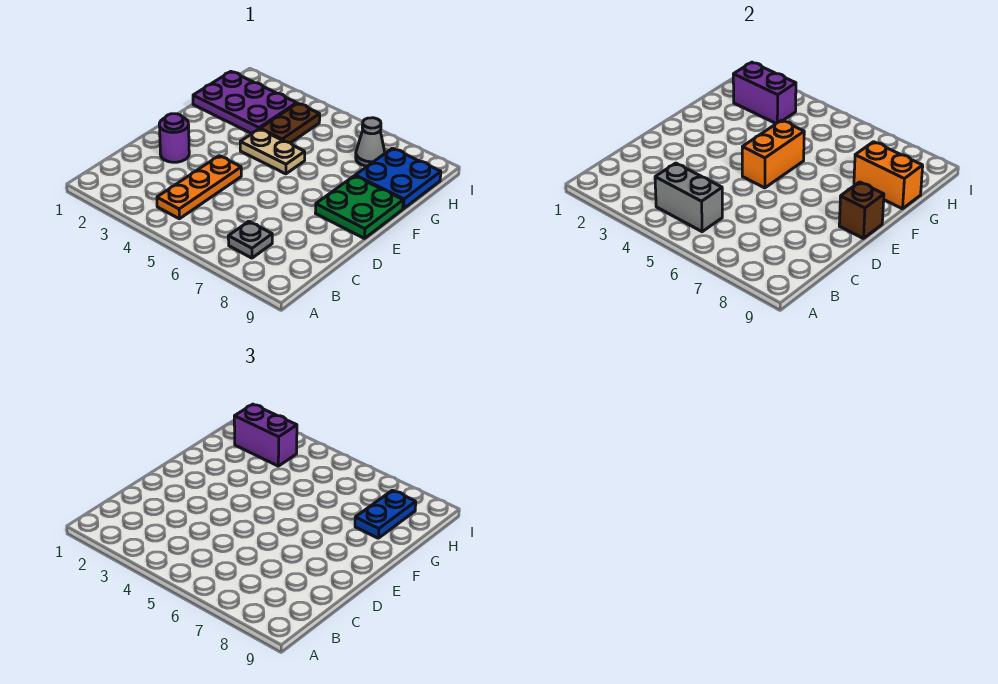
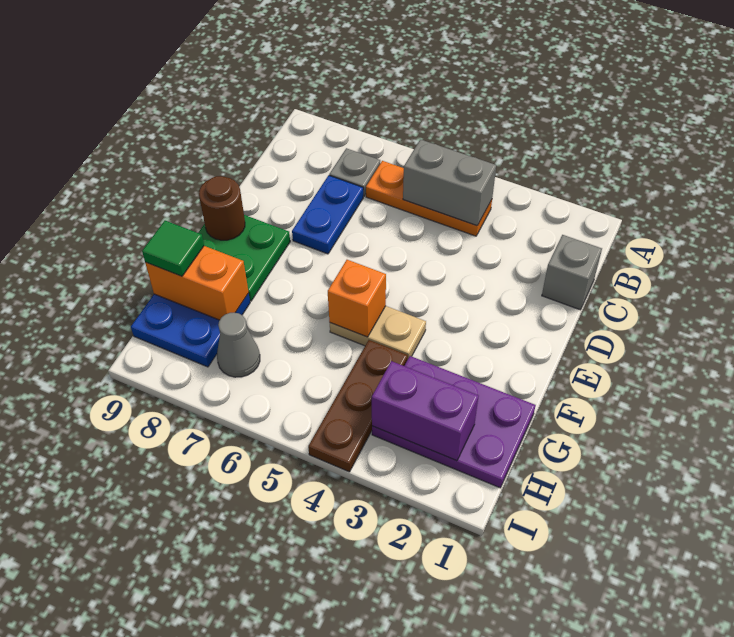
orange plate B4:D4 level 1 -> orange plate B4:B6 level 1
none -> grey brick C1 level 1
purple round brick D2 level 1 -> none
orange brick E5:F5 level 2 -> orange brick F5 level 2
brown brick E9 level 2 -> brown round brick E9 level 2
brown plate G4:H4 level 1 -> brown plate G4:I4 level 1
blue plate G8:H8 level 3 -> blue plate C7:D7 level 1
none -> green tile G9 level 3
purple brick H2:H3 level 3 -> none

